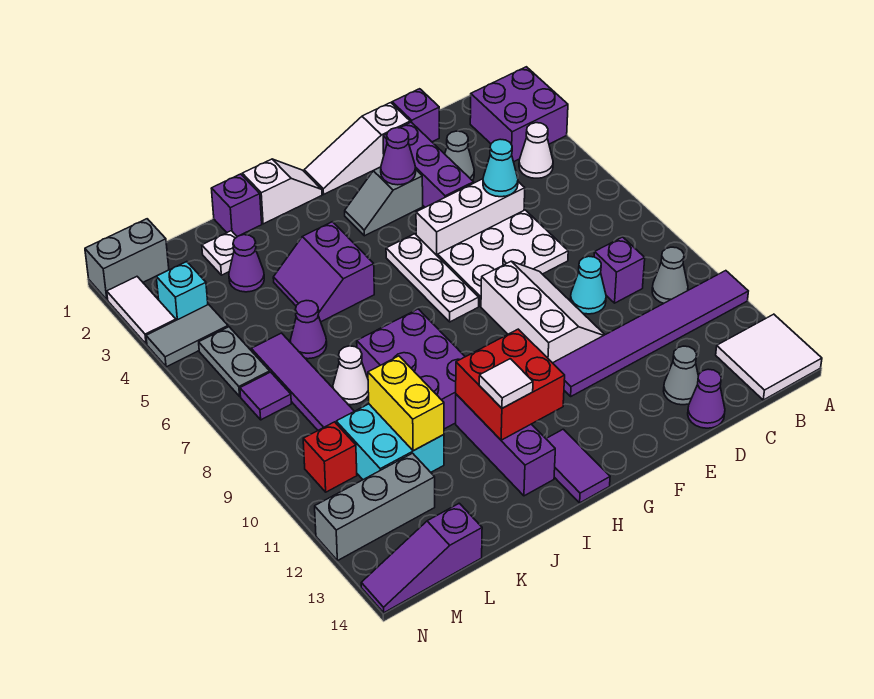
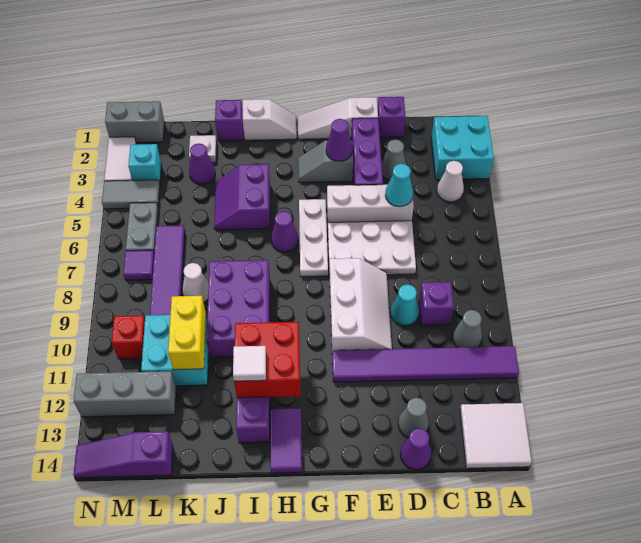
purple brick A2:B3 level 1 -> cyan brick A2:B3 level 1
purple cone K6 level 1 -> purple cone H6 level 1

